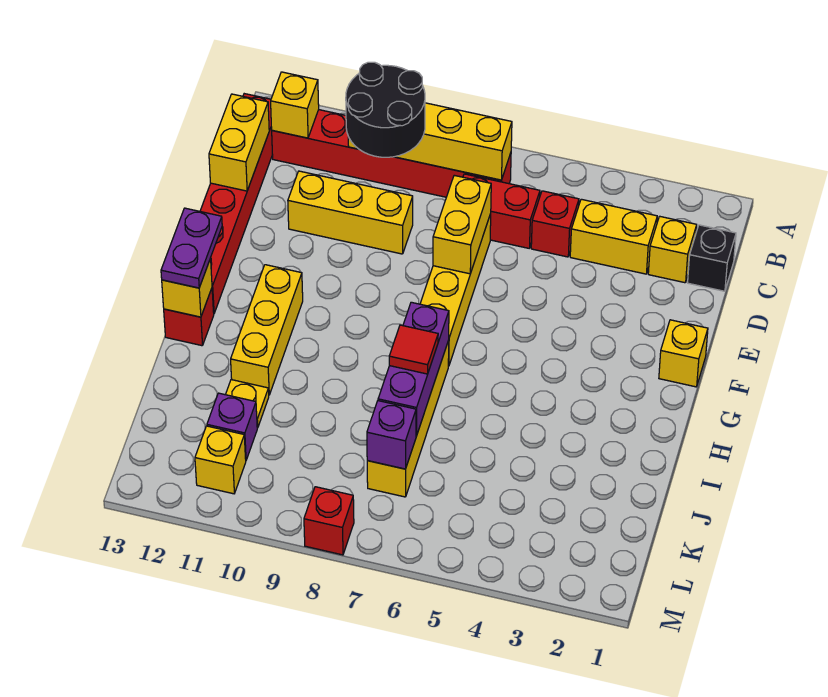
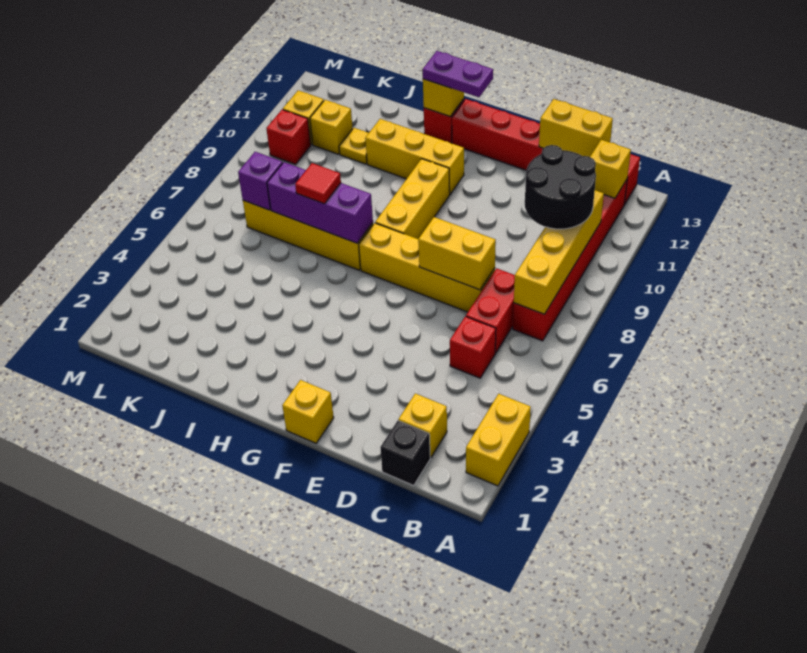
yellow brick C3:C4 level 1 -> yellow brick A2:A3 level 1
yellow brick D9:D11 level 1 -> yellow brick G8:G10 level 1
purple brick K11 level 1 -> yellow brick K11 level 1
red brick M8 level 1 -> red brick L10 level 1

